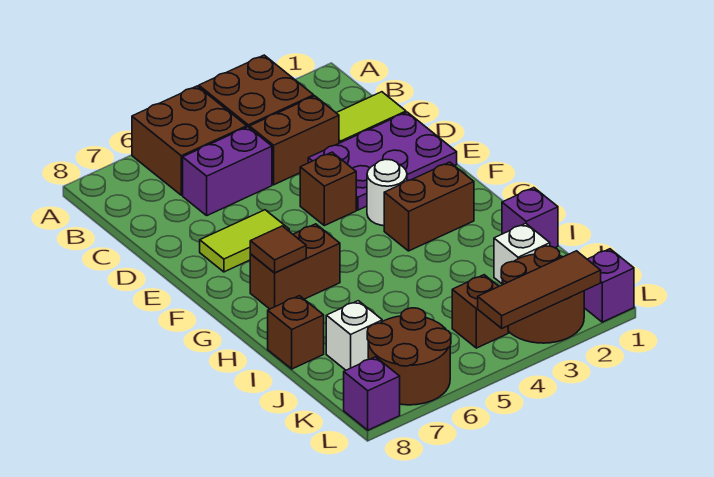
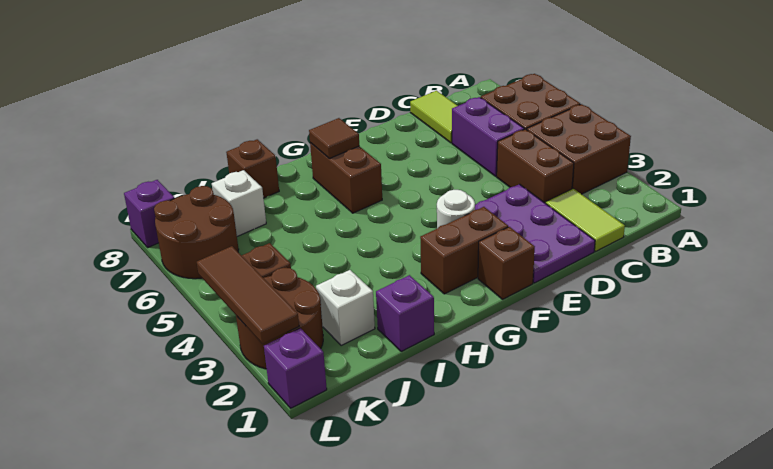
brown brick E4 level 1 -> brown brick F1 level 1
lime tile E6:E7 level 1 -> lime tile C7:C8 level 1
brown brick G2:G3 level 1 -> brown brick F2:G2 level 1

